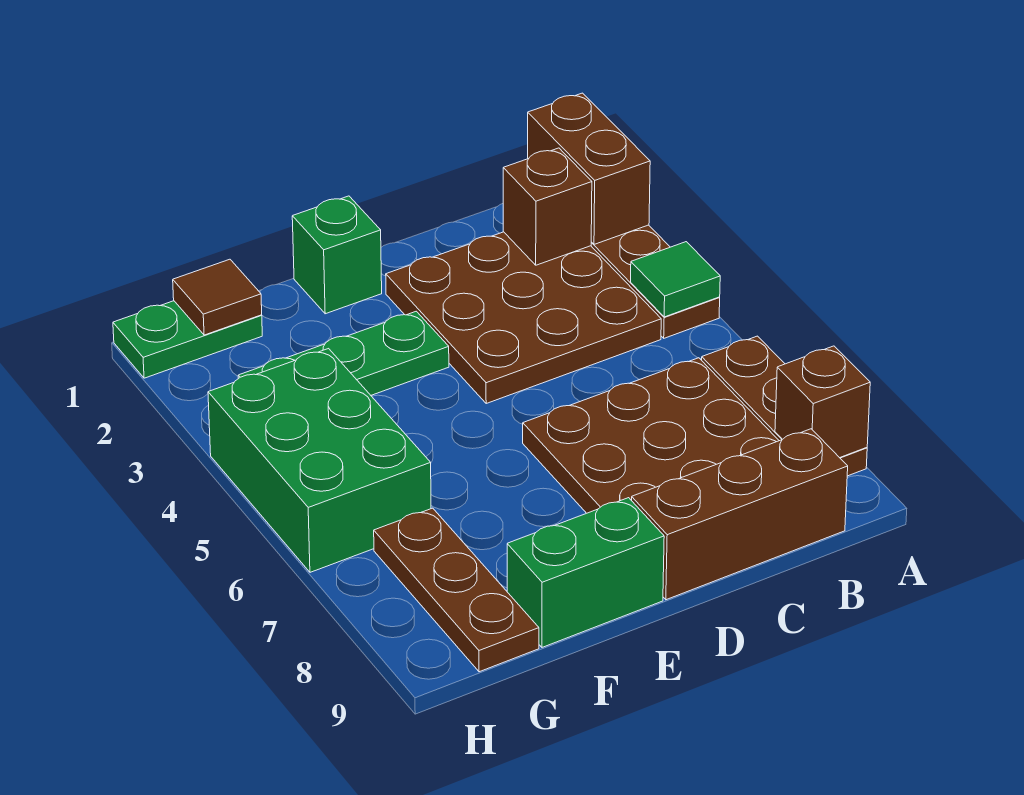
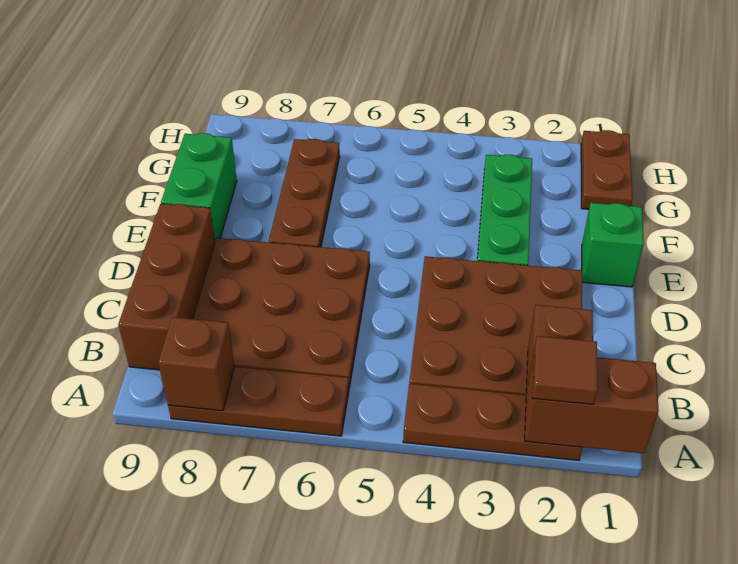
green tile A4 level 2 -> none
green plate G1:H1 level 1 -> brown plate G1:H1 level 1
brown tile G1 level 2 -> brown tile A2 level 3
green brick G4:H6 level 1 -> none
brown plate G7:G9 level 1 -> brown plate E7:G7 level 1

